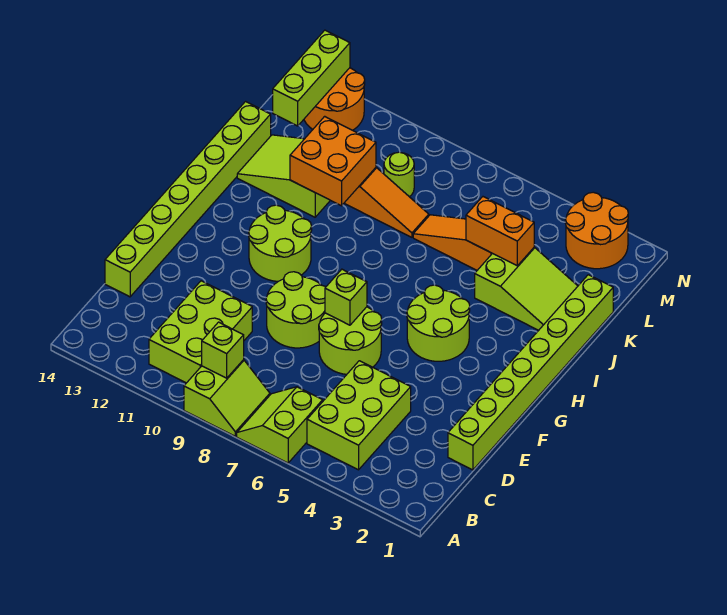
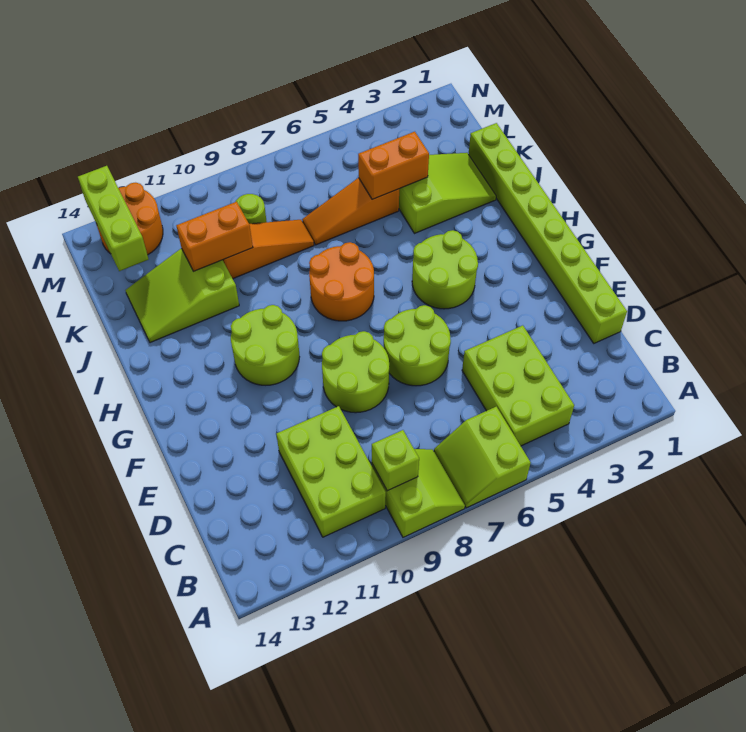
lime brick D14:K14 level 1 -> none
lime brick F7 level 2 -> none
orange brick J10:K11 level 2 -> orange brick K10:K11 level 2
orange round brick M2:N3 level 1 -> orange round brick H7:I8 level 1

